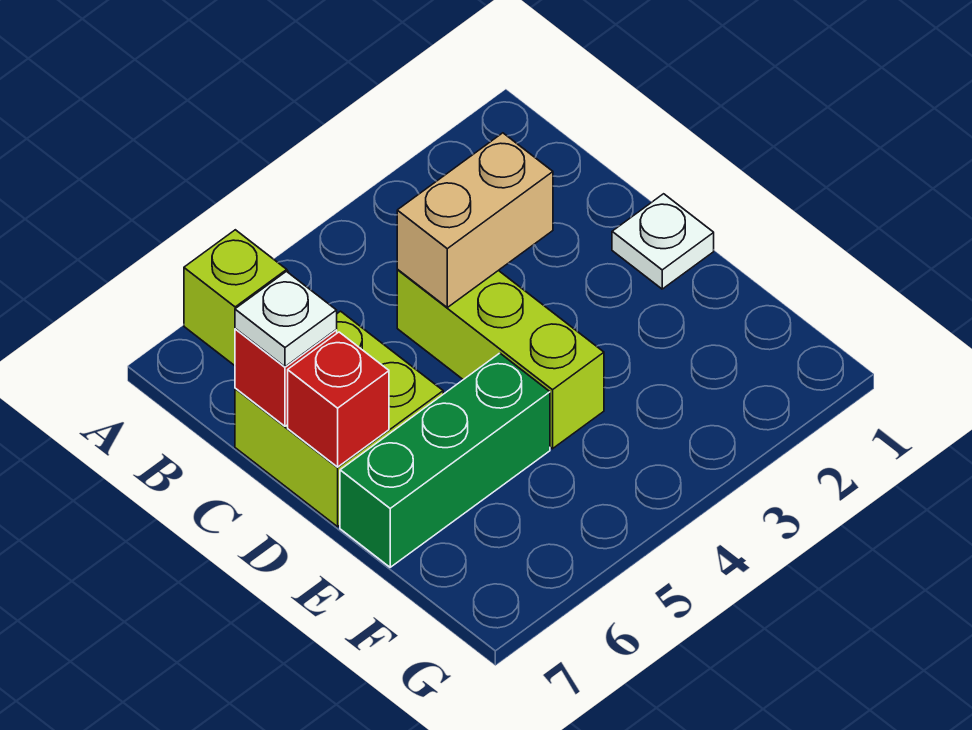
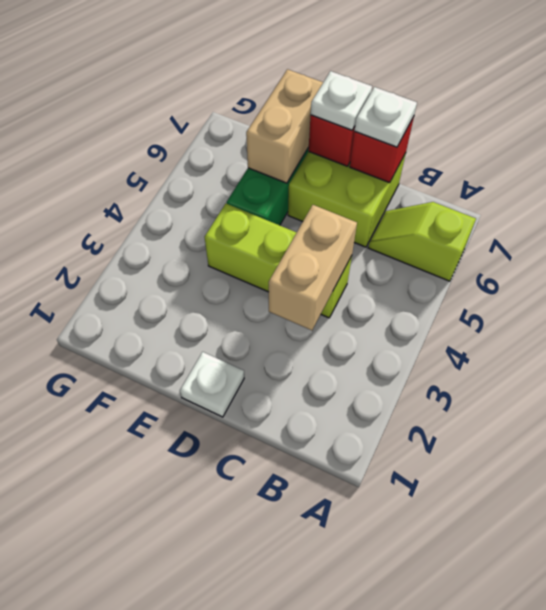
none -> white plate D7 level 3
none -> tan brick E6:E7 level 2

